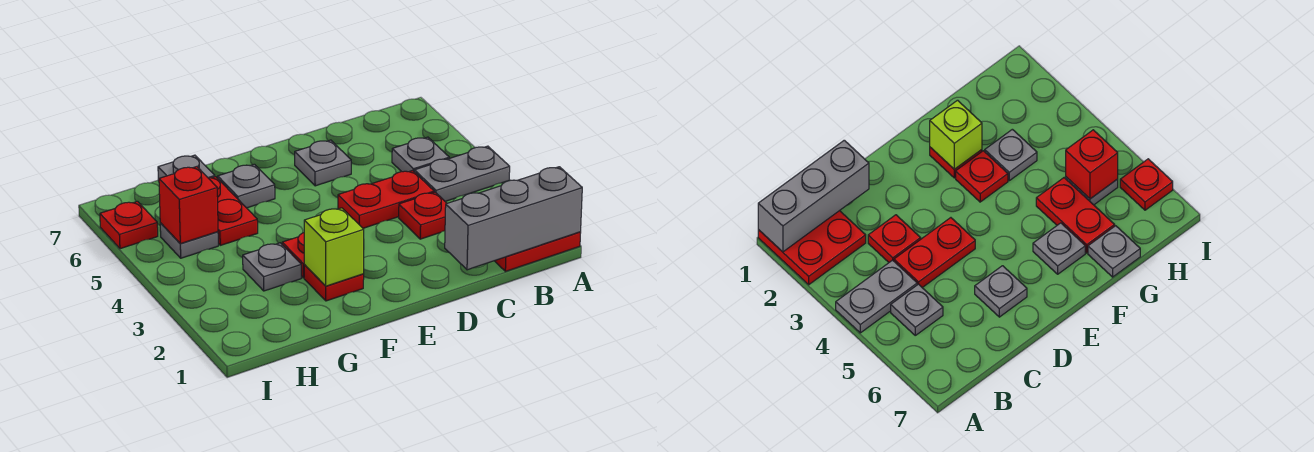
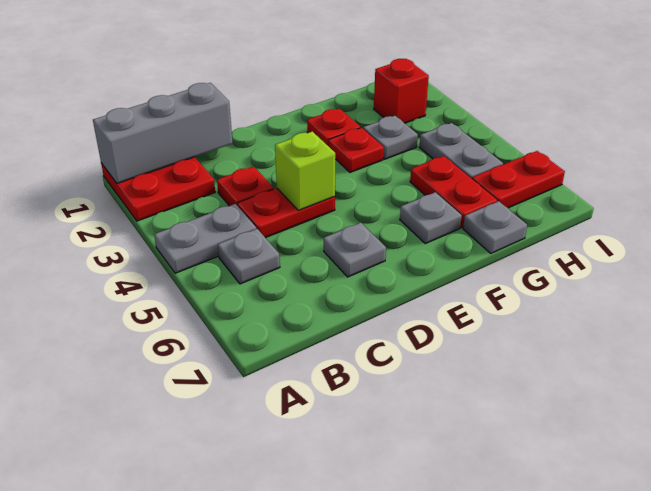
lime brick F2 level 2 -> lime brick D4 level 2
grey plate H5 level 1 -> grey plate H4:H5 level 1
red brick H5 level 2 -> red brick H2 level 1
red plate I6 level 1 -> red plate H6:I6 level 1

